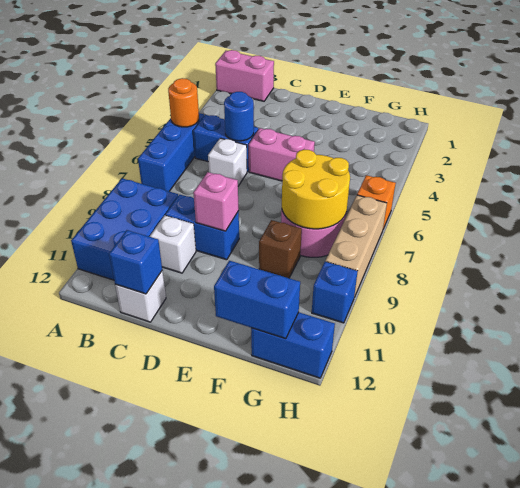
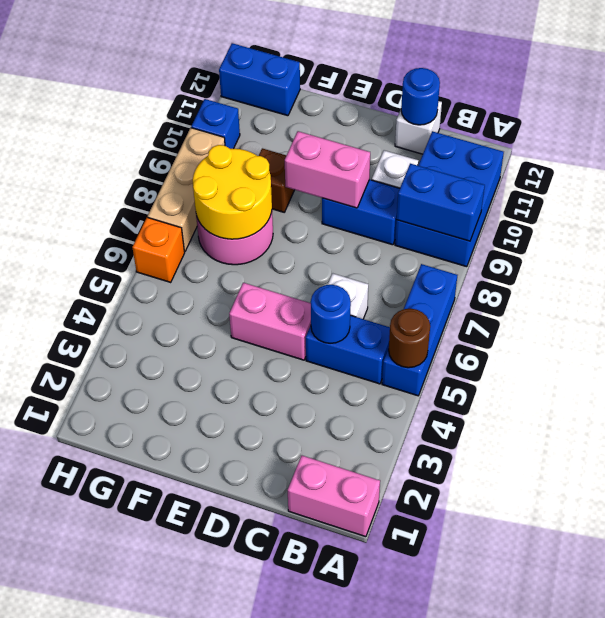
orange round brick A5 level 2 -> brown round brick A5 level 2
blue brick C12 level 2 -> blue round brick C12 level 2
pink brick D9 level 2 -> pink brick D9:E9 level 2
blue brick F12:G12 level 2 -> blue brick A9:B9 level 2

